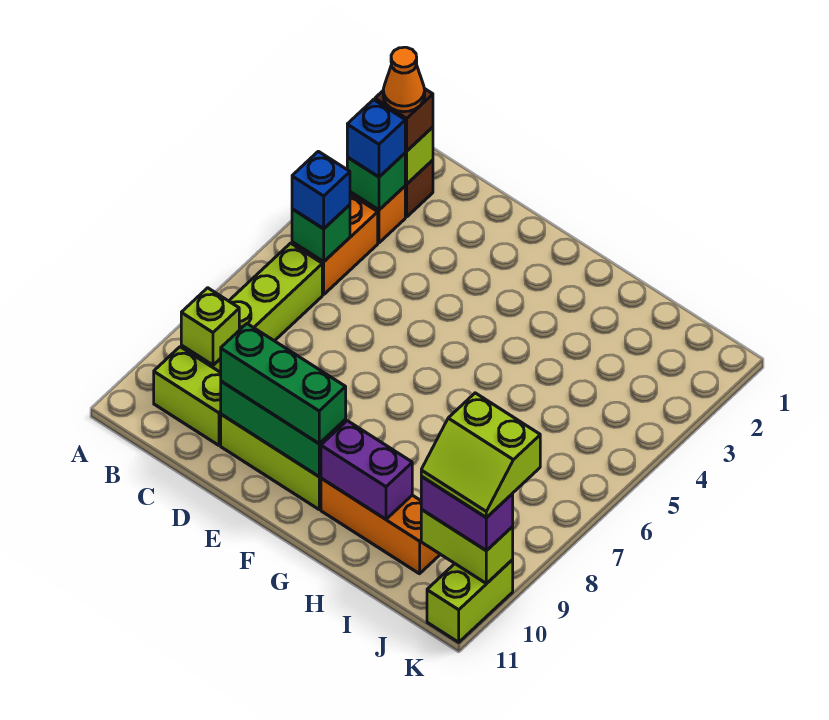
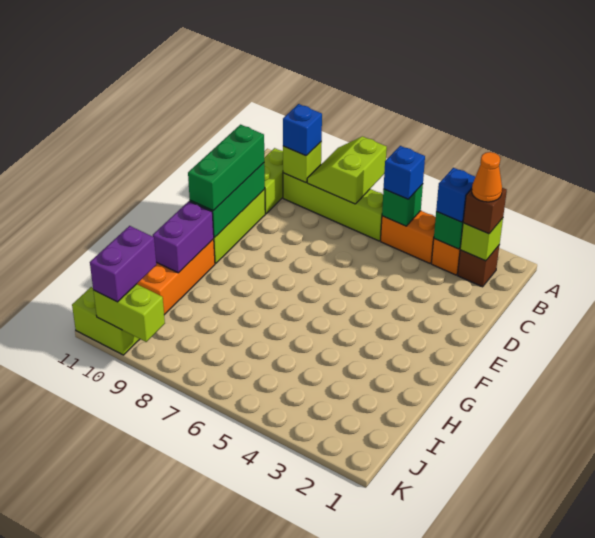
none -> blue brick B9 level 3
lime slope J9:K10 level 4 top 9 -> lime slope A7:B8 level 2 top 7
lime brick J10:K10 level 2 -> lime brick K9:K10 level 2

